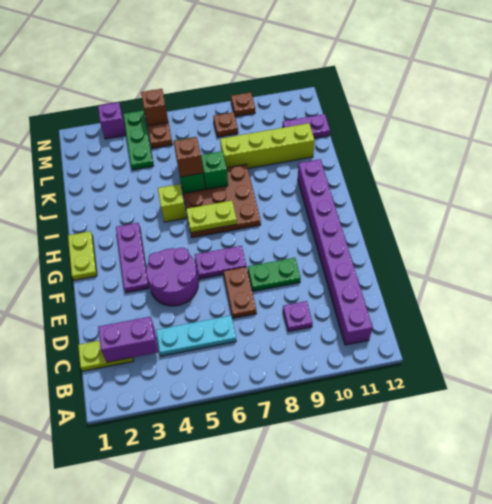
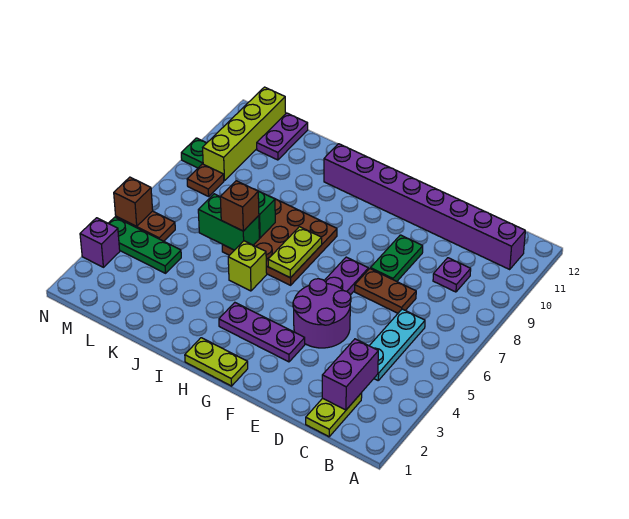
lime brick K8:K11 level 1 -> lime brick M9:M12 level 1
brown plate N9 level 1 -> green plate N9 level 1

